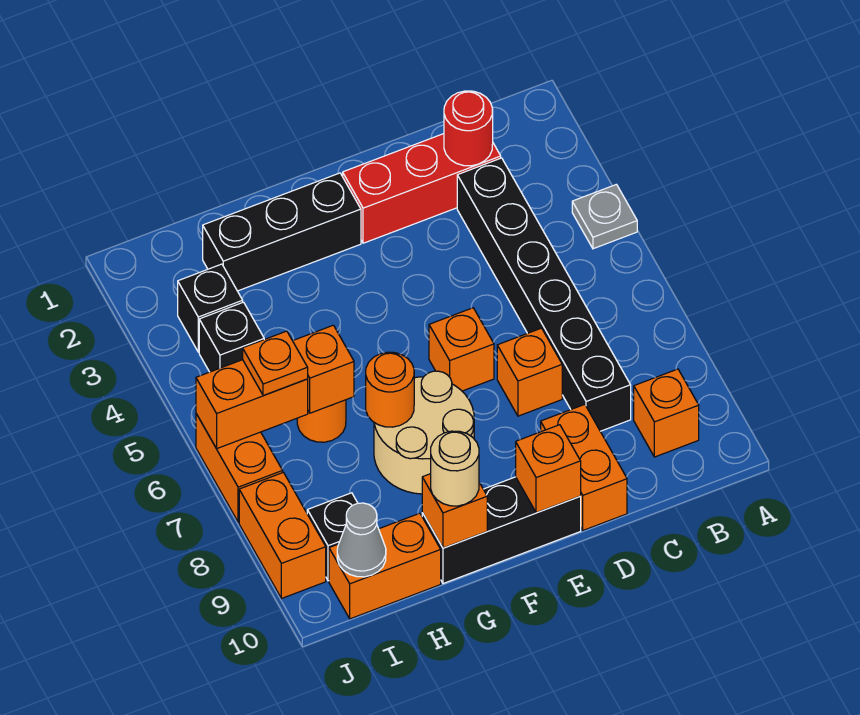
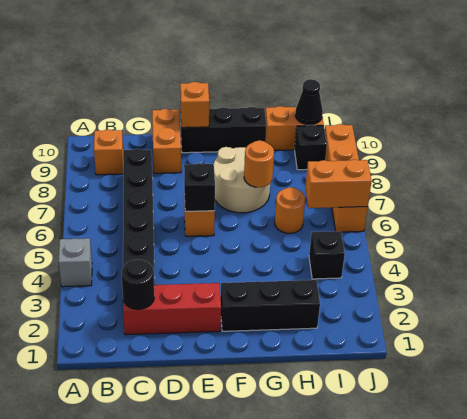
grey plate A4 level 1 -> grey brick A4 level 1
red round brick C2 level 2 -> black round brick C2 level 2
orange brick D7 level 1 -> none
orange brick G10 level 2 -> none
tan round brick G10 level 3 -> none
orange brick H6 level 2 -> none
black brick I3 level 1 -> black brick E6 level 2
orange plate I6 level 3 -> none
grey cone I10 level 2 -> black cone I10 level 2

